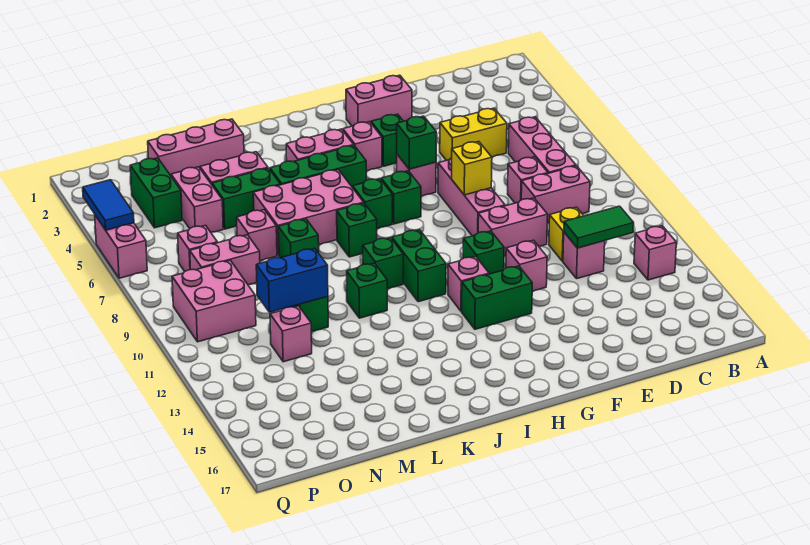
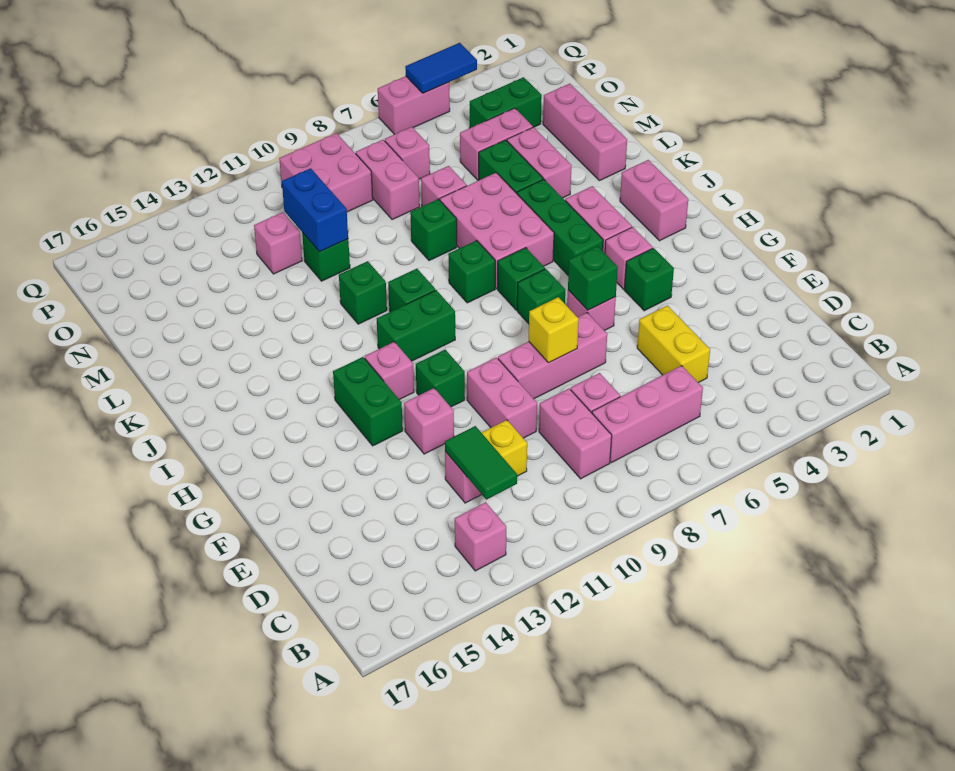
pink brick F2:G2 level 1 -> pink brick I2:J2 level 1

